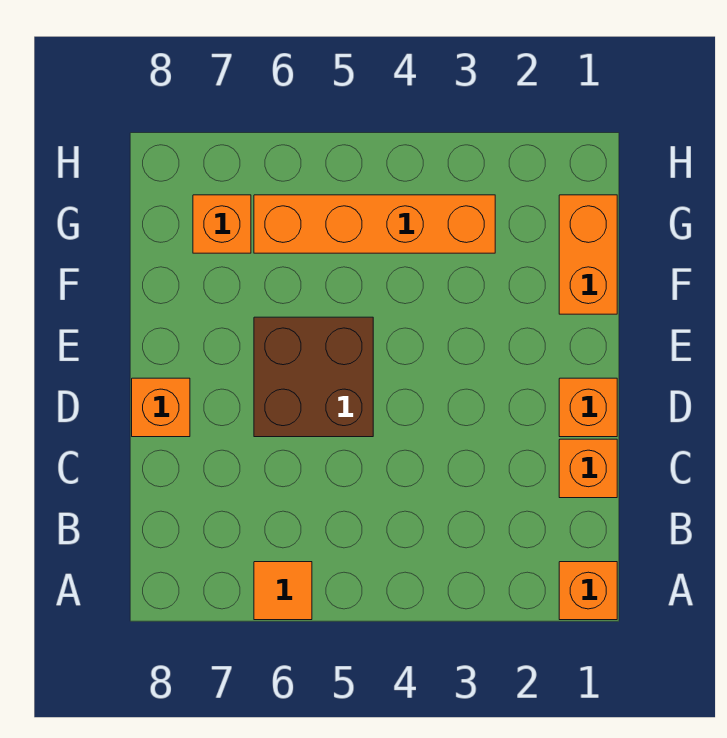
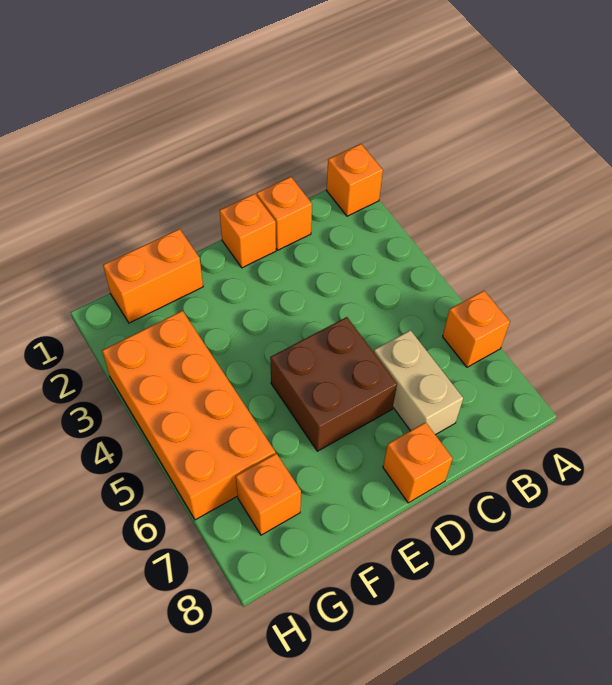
orange tile A6 level 1 -> orange brick A6 level 1
none -> tan brick C6:C7 level 1
orange brick G3:G6 level 1 -> orange brick G3:H6 level 1

